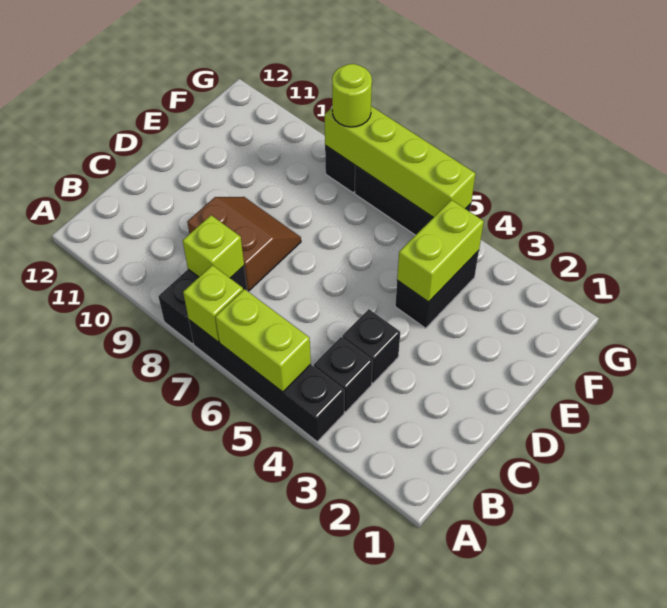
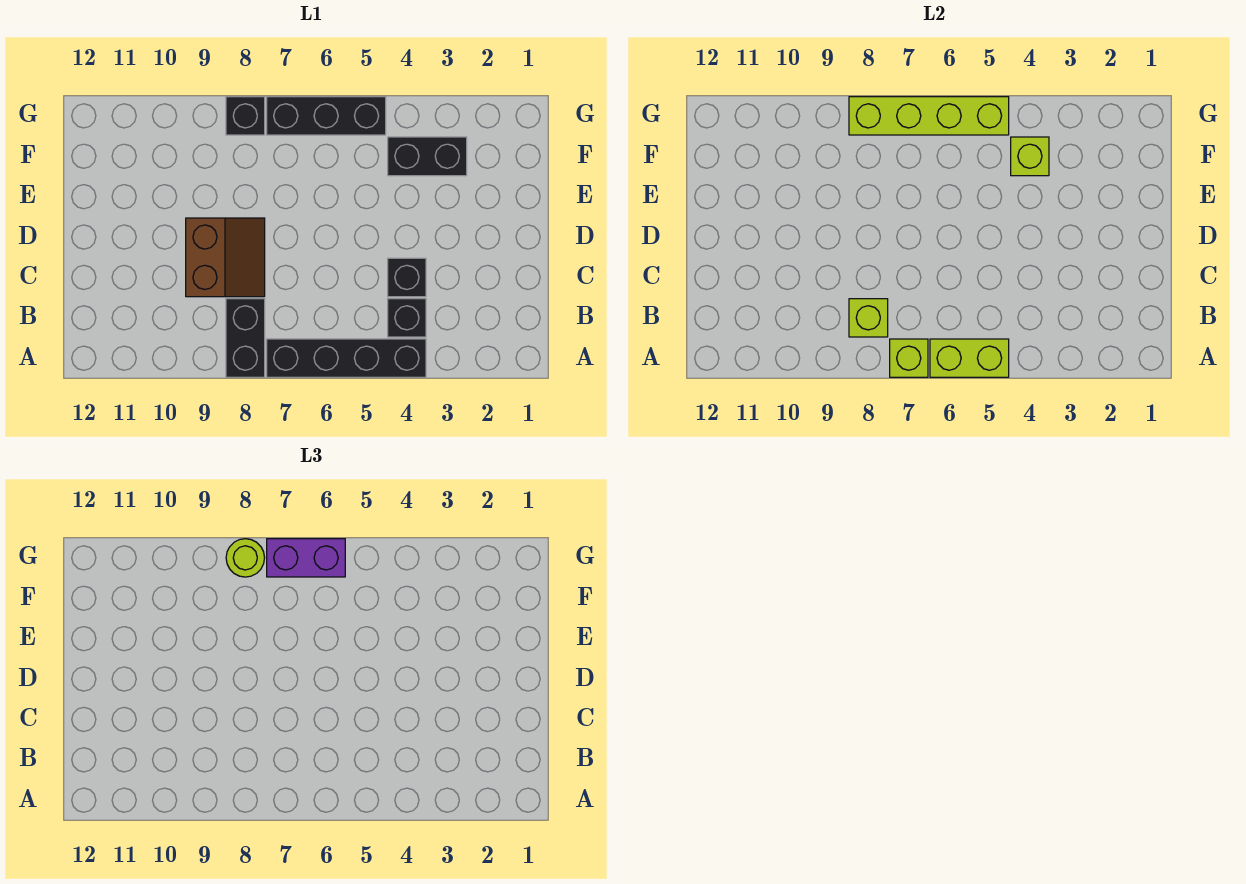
brown slope C8:D9 level 1 top C -> brown slope C8:D9 level 1 top 9
black brick E4:F4 level 1 -> black brick F3:F4 level 1
lime brick E4:F4 level 2 -> lime brick F4 level 2
none -> purple brick G6:G7 level 3

